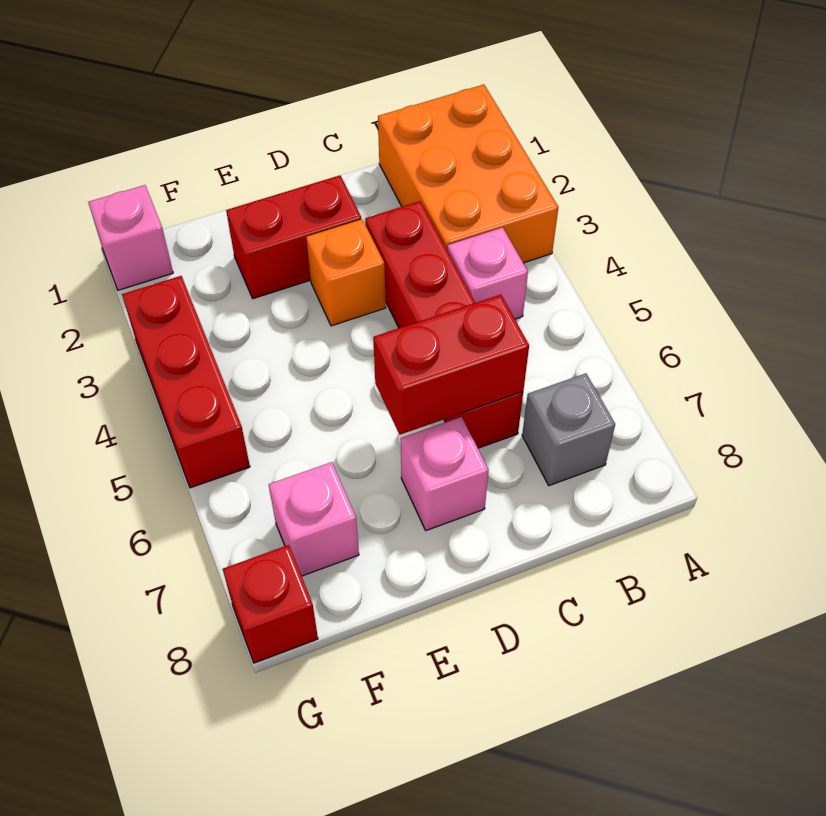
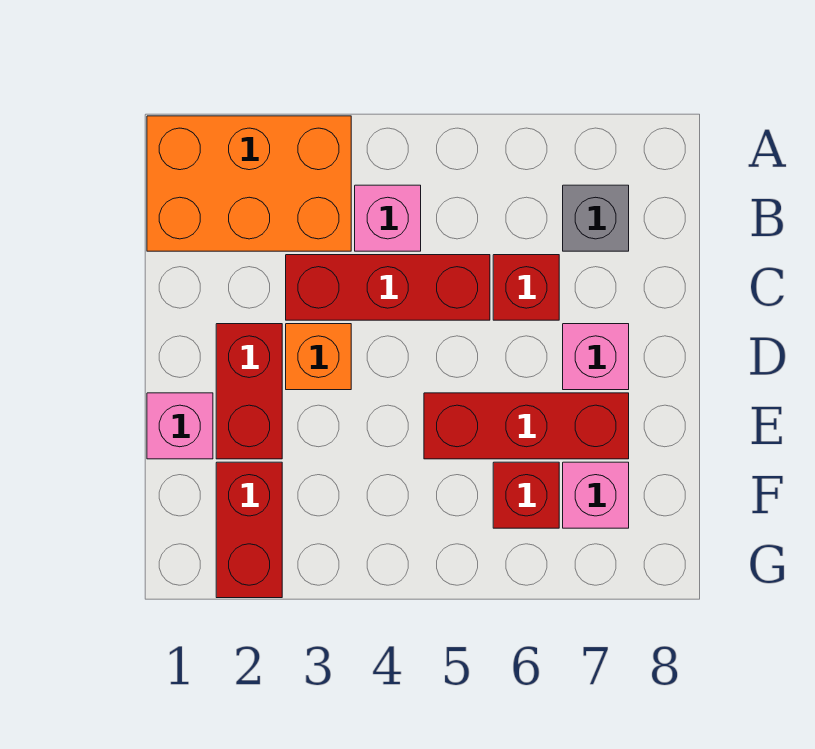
red brick C6:D6 level 2 -> red brick F2:G2 level 1
pink brick G1 level 1 -> pink brick E1 level 1
red brick G3:G5 level 1 -> red brick E5:E7 level 1
red brick G8 level 1 -> red brick F6 level 1

